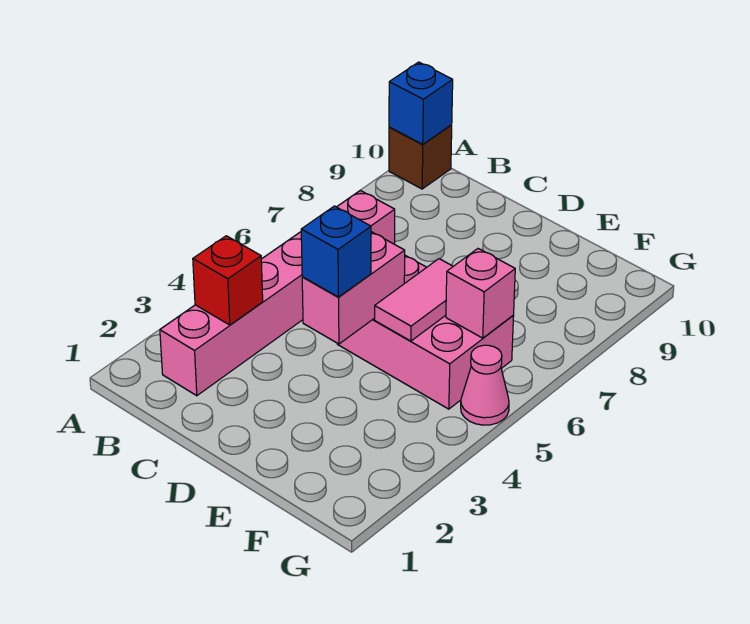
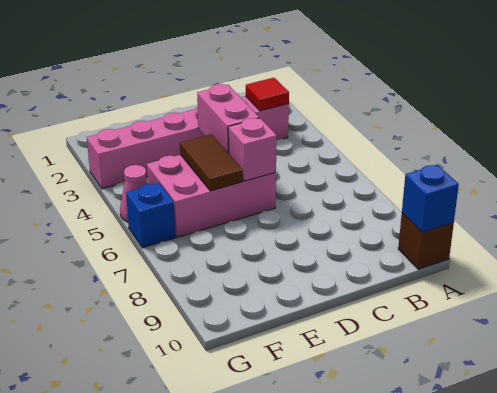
pink brick B2:B7 level 1 -> pink brick B3:G3 level 1
red brick B3 level 2 -> red tile B3 level 2
blue brick D4 level 3 -> blue brick G6 level 1
pink tile E5:E6 level 2 -> brown tile E5:E6 level 2
pink brick F6 level 2 -> pink brick D6 level 2

